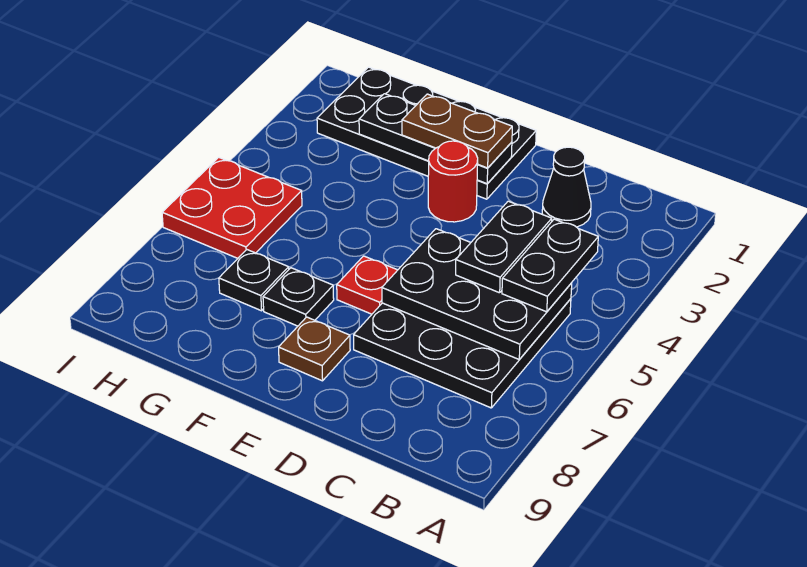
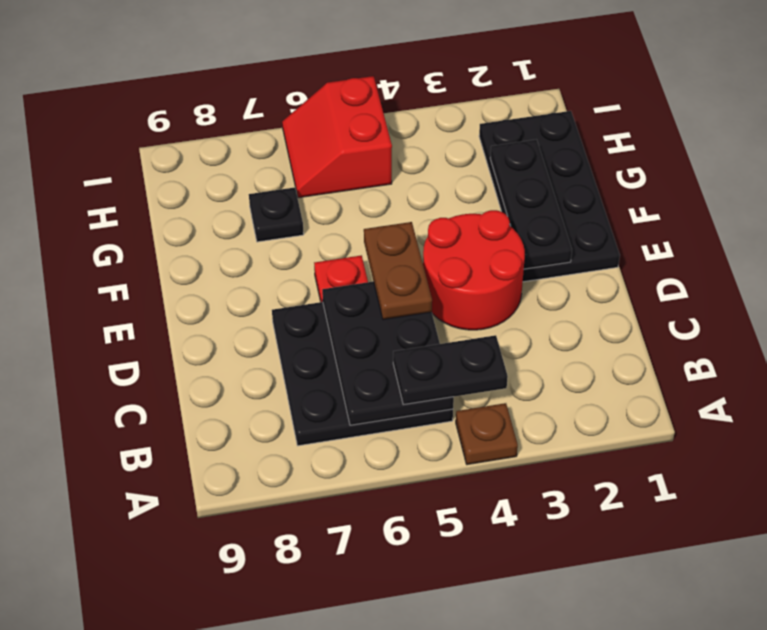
black cone C2 level 1 -> none
black plate C4:C5 level 3 -> none
brown plate E2:F2 level 3 -> brown plate D5:E5 level 3
red round brick E3 level 1 -> red round brick D3:E4 level 1
brown plate E8 level 1 -> brown plate A4 level 1
black plate F7 level 1 -> none
red plate H5:I6 level 1 -> red slope H5:I6 level 1 top 5

